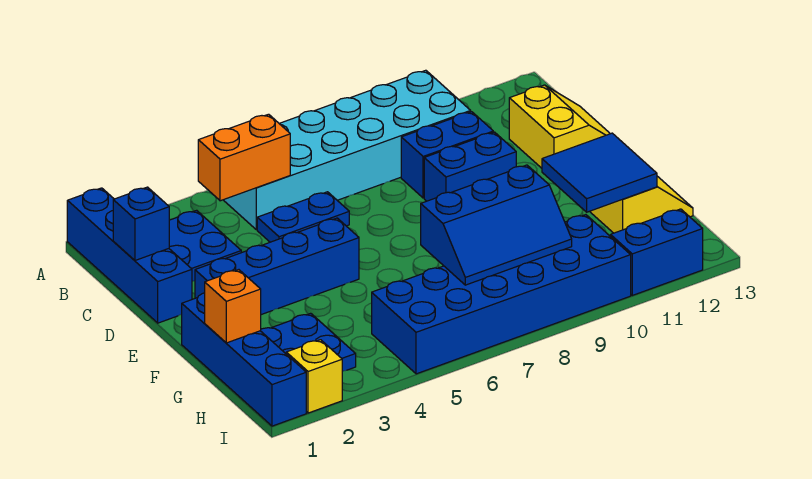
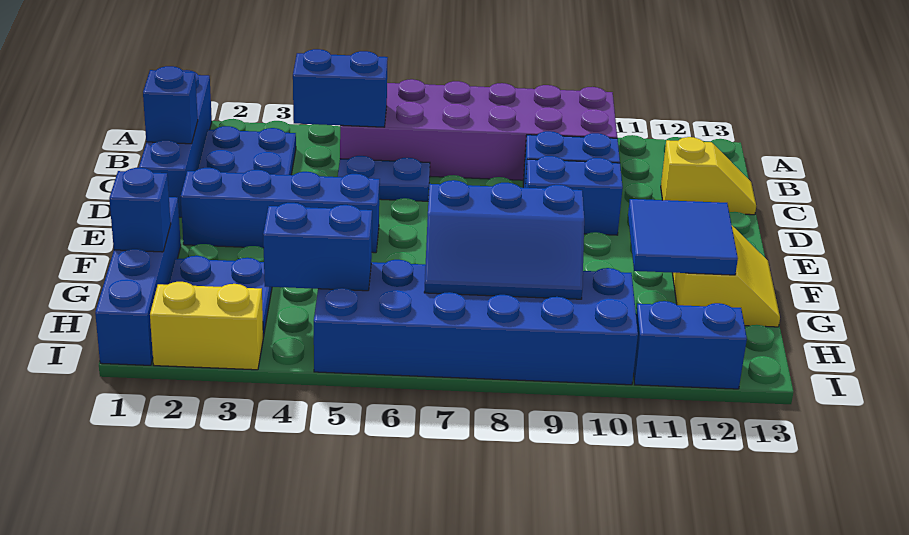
cyan brick A5:B10 level 1 -> purple brick A5:B10 level 1
orange brick B4:B5 level 2 -> blue brick B4:B5 level 2
yellow slope C12:D13 level 1 top 12 -> yellow slope C12:C13 level 1 top 12
orange brick G1 level 2 -> blue brick G1 level 2
none -> blue brick H4:H5 level 2
yellow brick I2 level 1 -> yellow brick I2:I3 level 1

